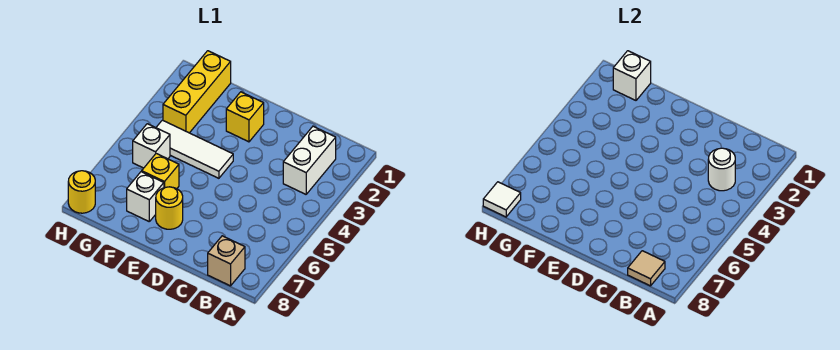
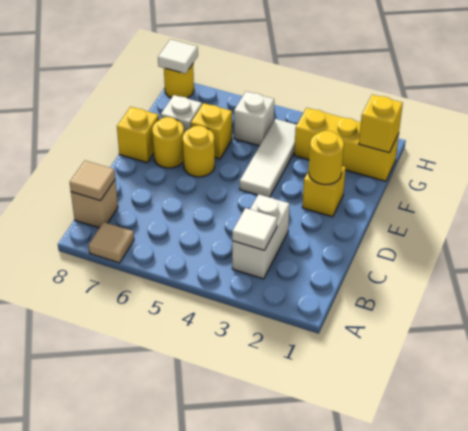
none -> tan tile A7 level 1
white brick B2:B3 level 1 -> white brick B3:C3 level 1
white round brick B3 level 2 -> white tile B3 level 2
none -> yellow round brick E2 level 2
none -> yellow round brick E6 level 1
none -> yellow brick E8 level 1
white brick G1 level 2 -> yellow brick G1 level 2

